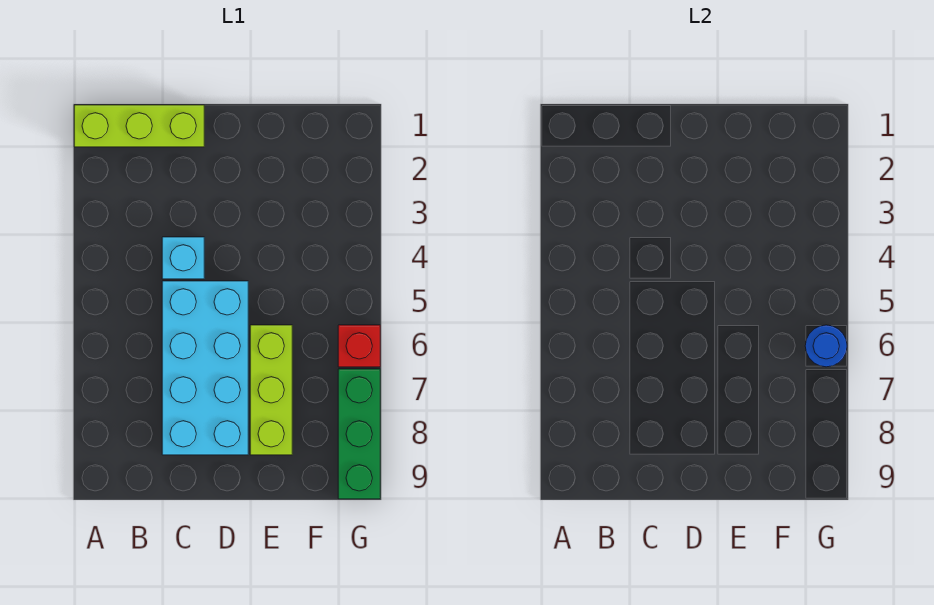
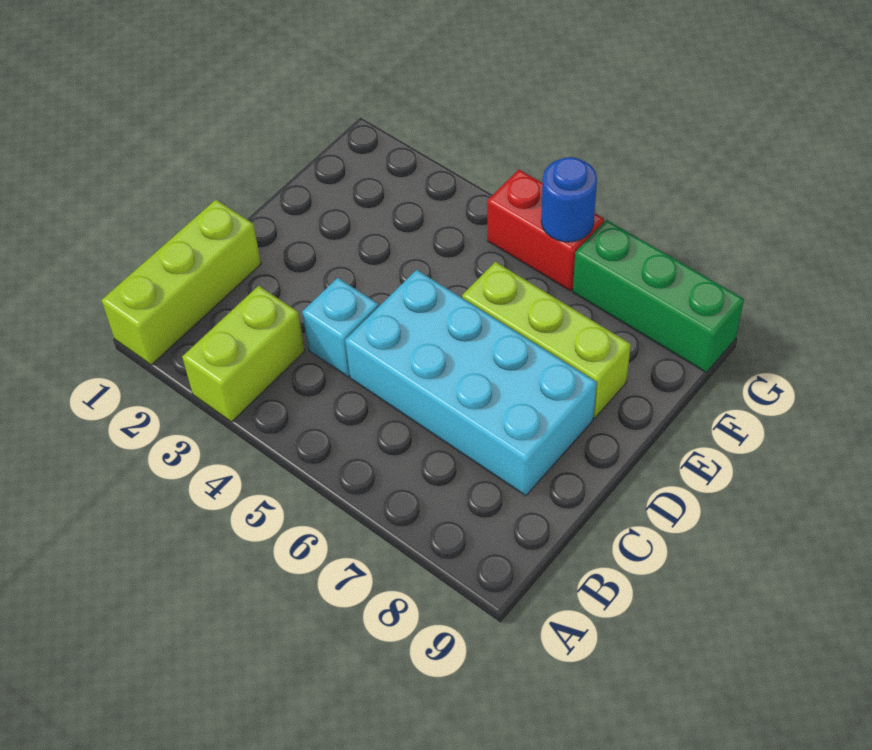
none -> lime brick A3:B3 level 1
red brick G6 level 1 -> red brick G5:G6 level 1

